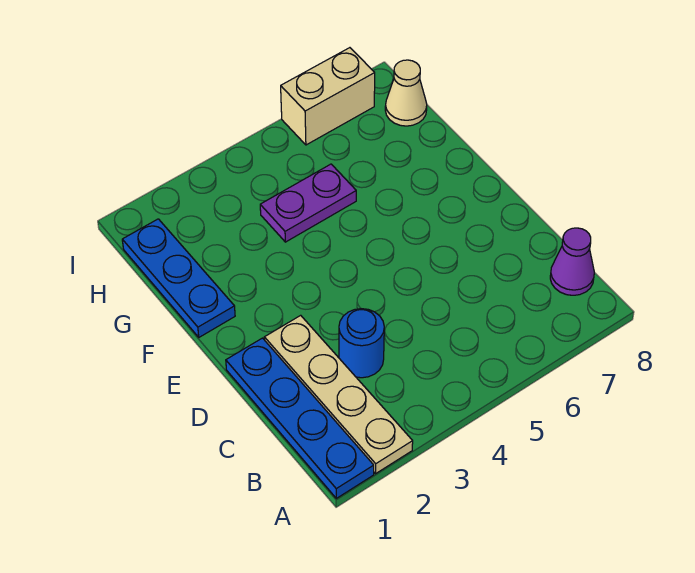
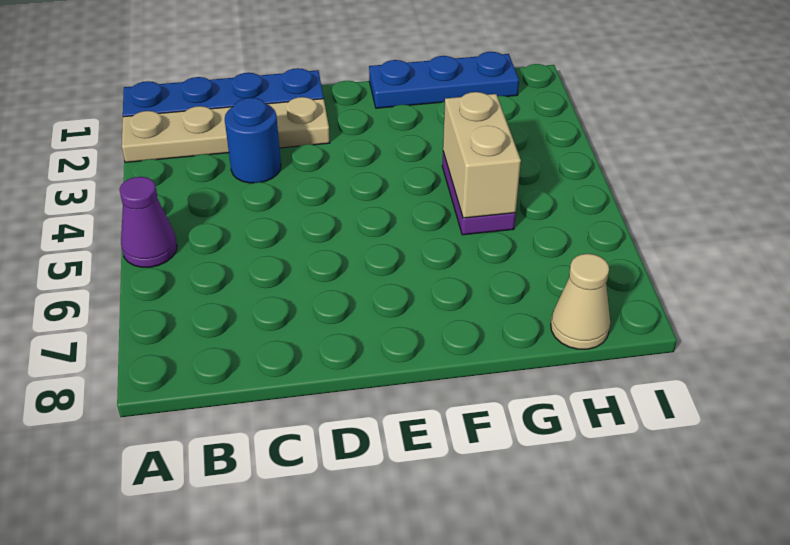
purple cone B8 level 1 -> purple cone A5 level 1
tan brick I6:I7 level 1 -> tan brick G4:G5 level 2

